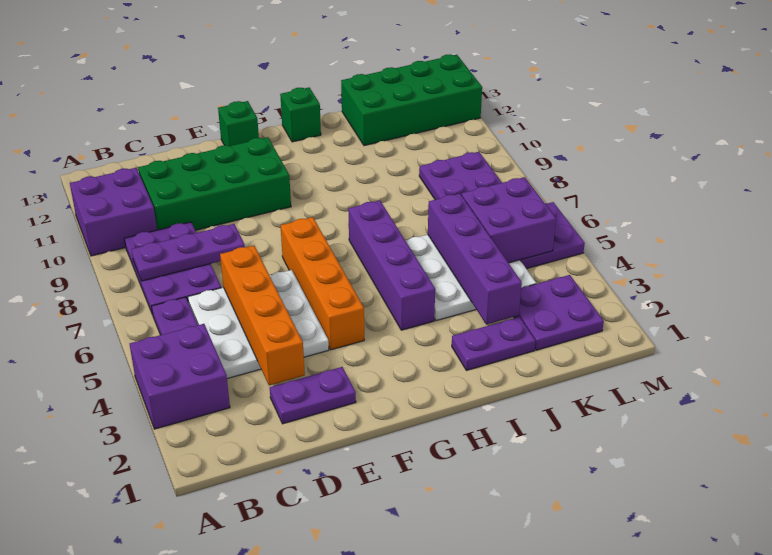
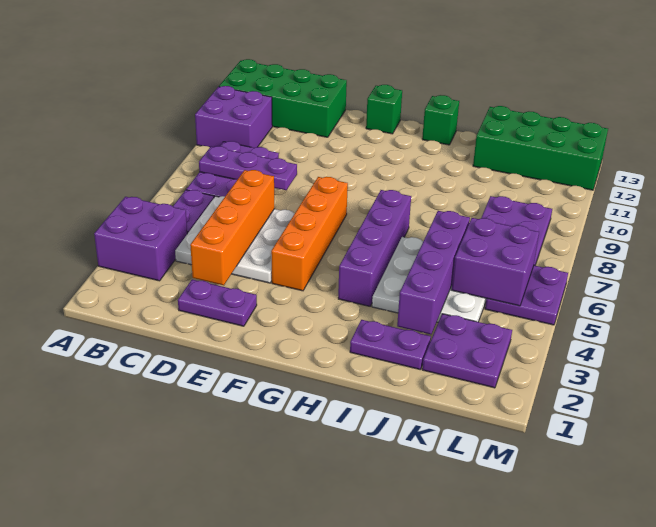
green brick C10:F11 level 1 -> green brick A12:D13 level 1

